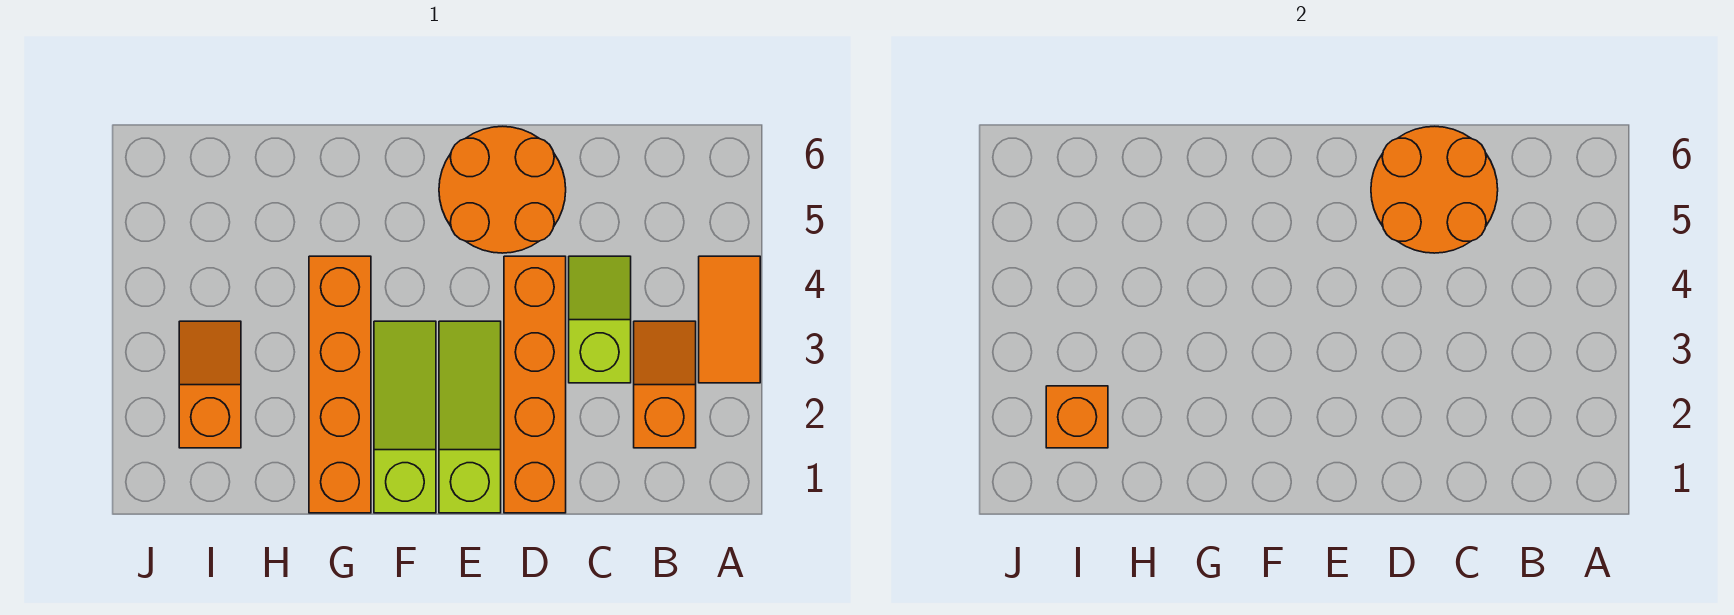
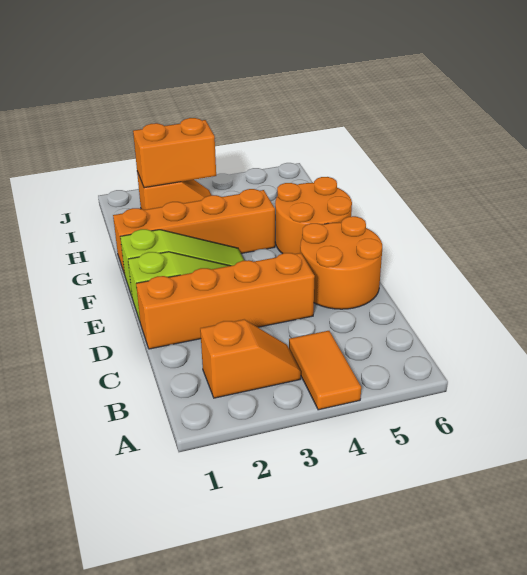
orange tile A3:A4 level 1 -> orange tile A4:B4 level 1
lime slope C3:C4 level 1 top 3 -> none
orange round brick C5:D6 level 2 -> orange round brick F5:G6 level 1
orange brick I2 level 2 -> orange brick I2:I3 level 2

